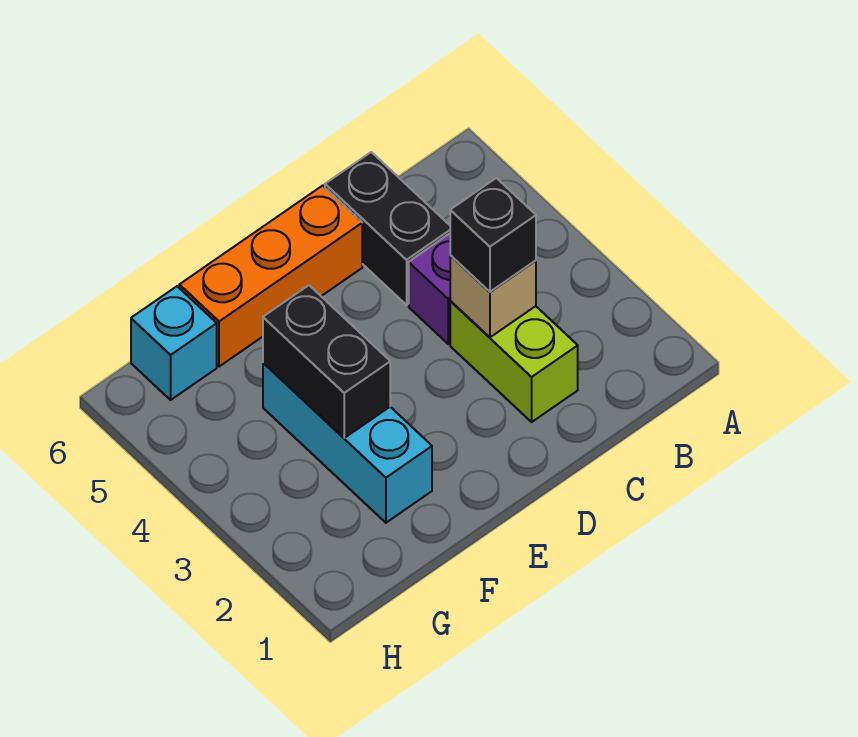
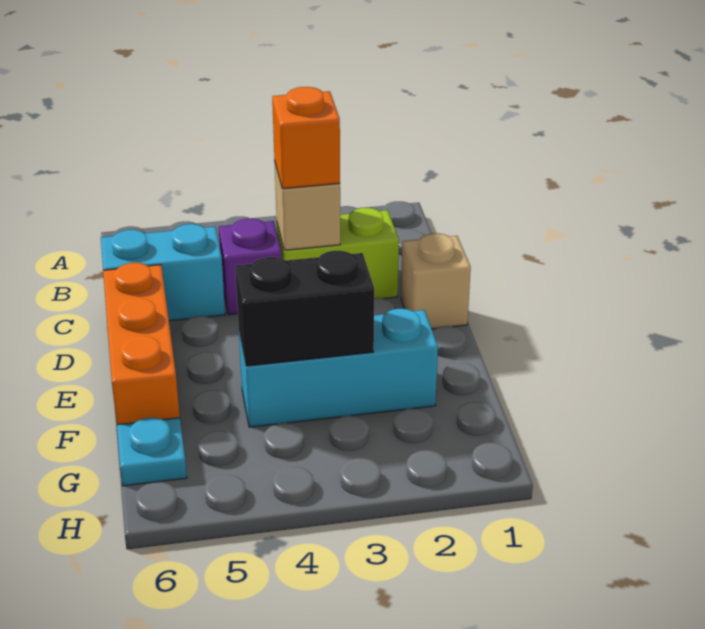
black brick C3 level 3 -> orange brick C3 level 3
black brick C5:C6 level 1 -> cyan brick C5:C6 level 1
none -> tan brick D1 level 1
cyan brick G6 level 1 -> cyan plate G6 level 1

